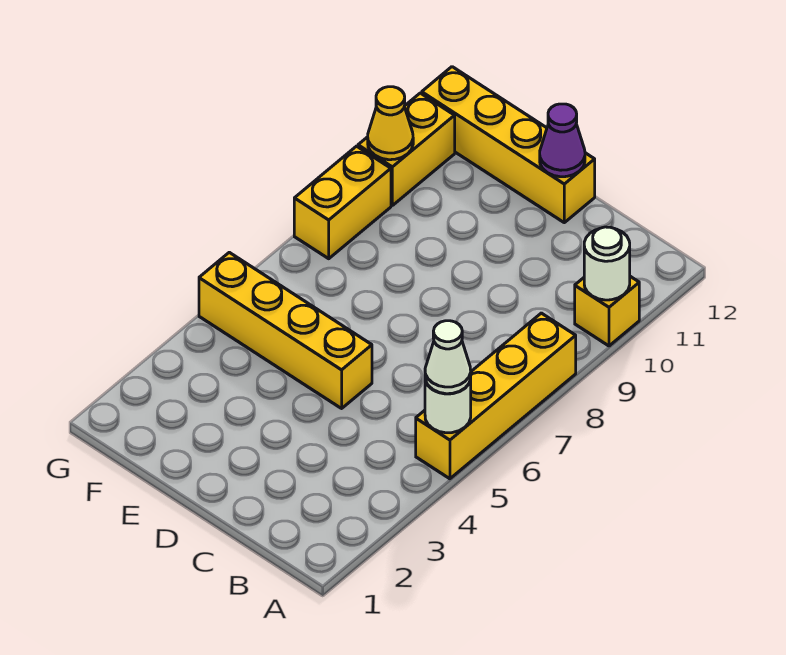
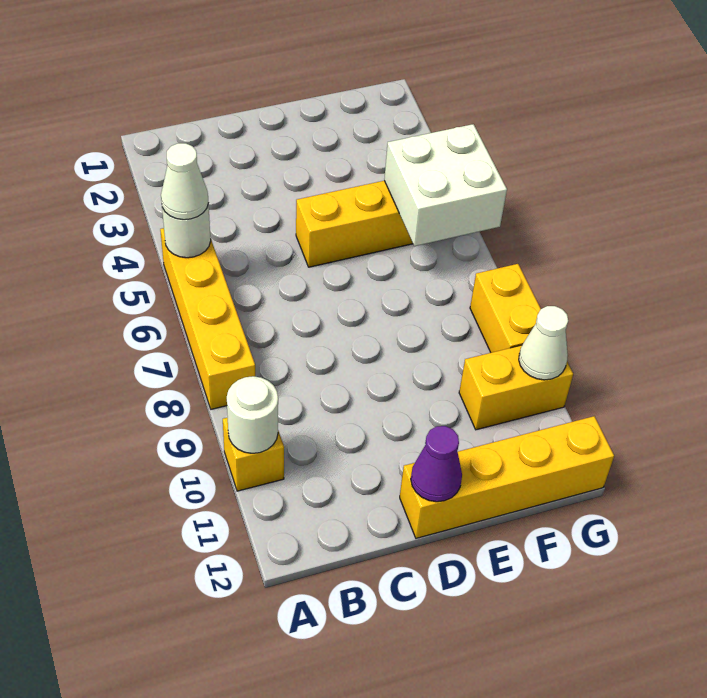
none -> white brick F5:G6 level 2
yellow brick G10:G11 level 1 -> yellow brick F10:G10 level 1
yellow cone G10 level 2 -> white cone G10 level 2

